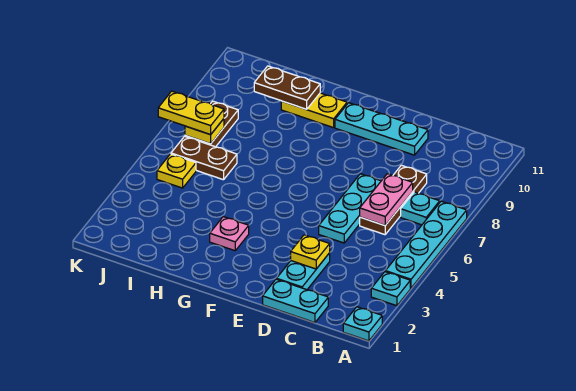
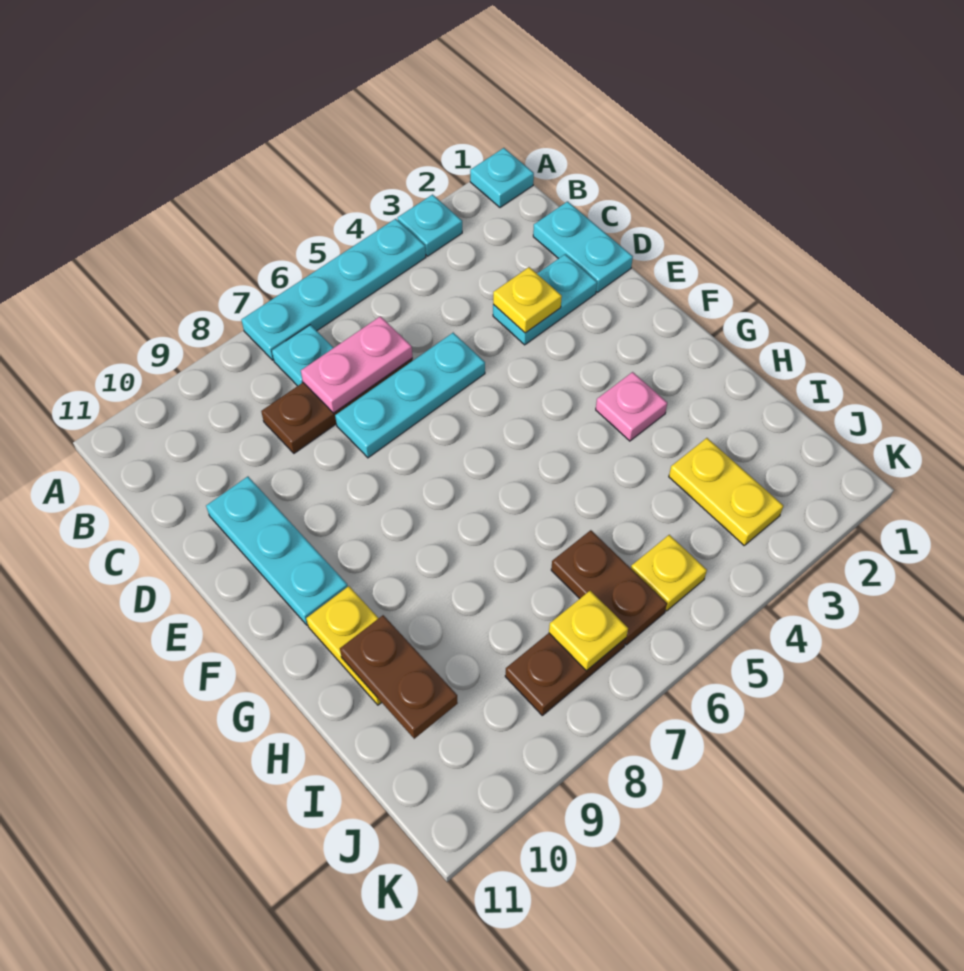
yellow plate J7:K7 level 3 -> yellow plate I3:J3 level 1

